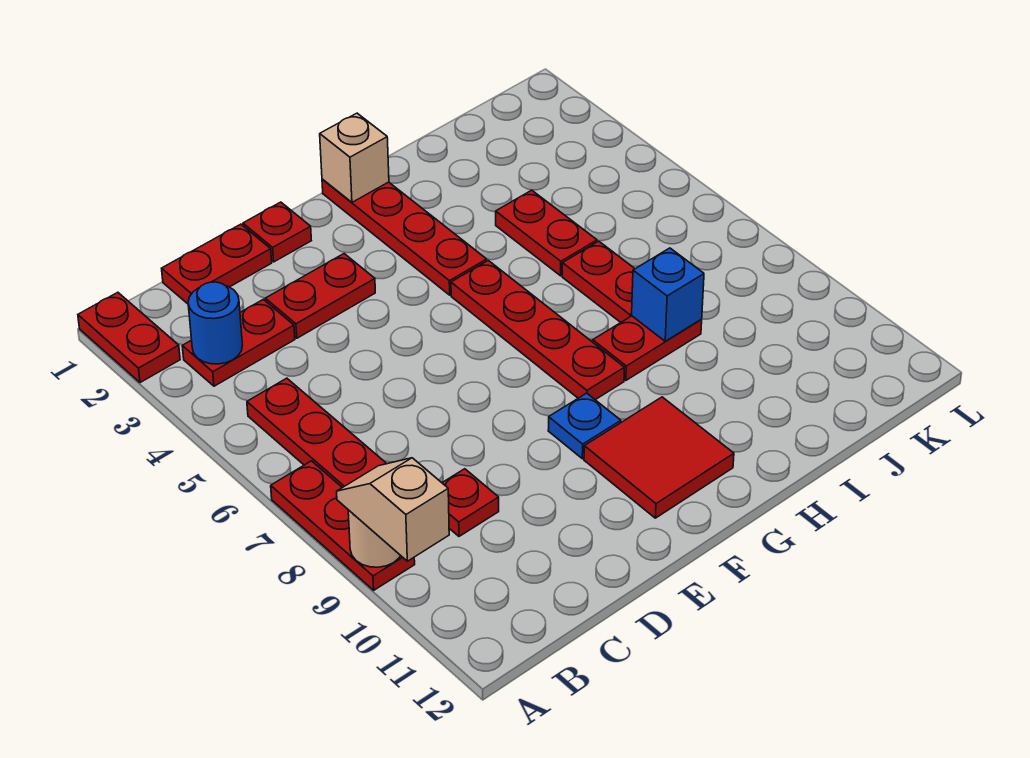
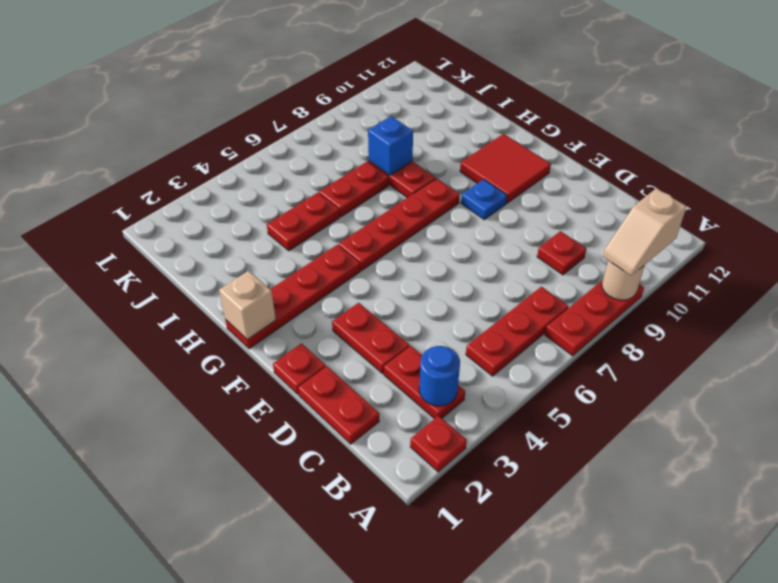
red plate A1:A2 level 1 -> red plate A2 level 1

